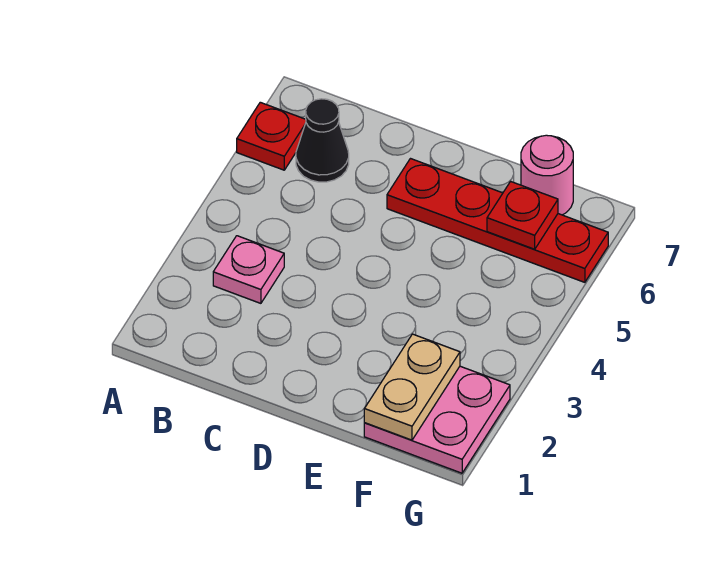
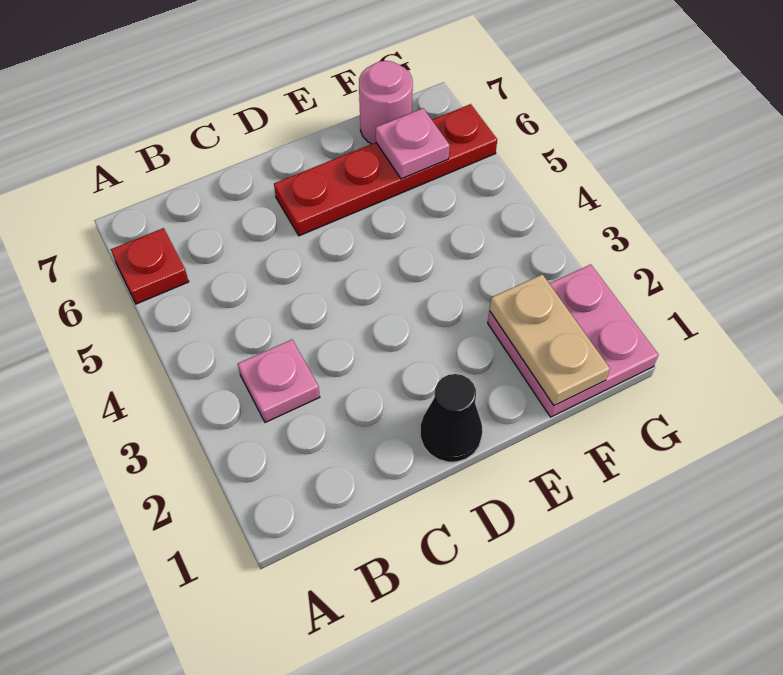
black cone B6 level 1 -> black cone D1 level 1
red plate F6 level 2 -> pink plate F6 level 2

